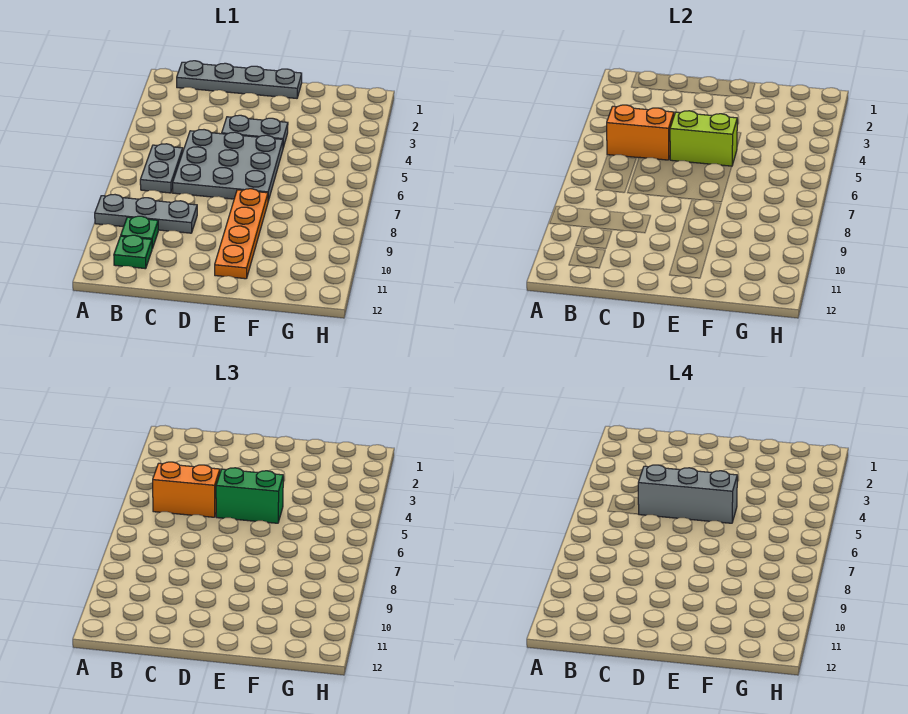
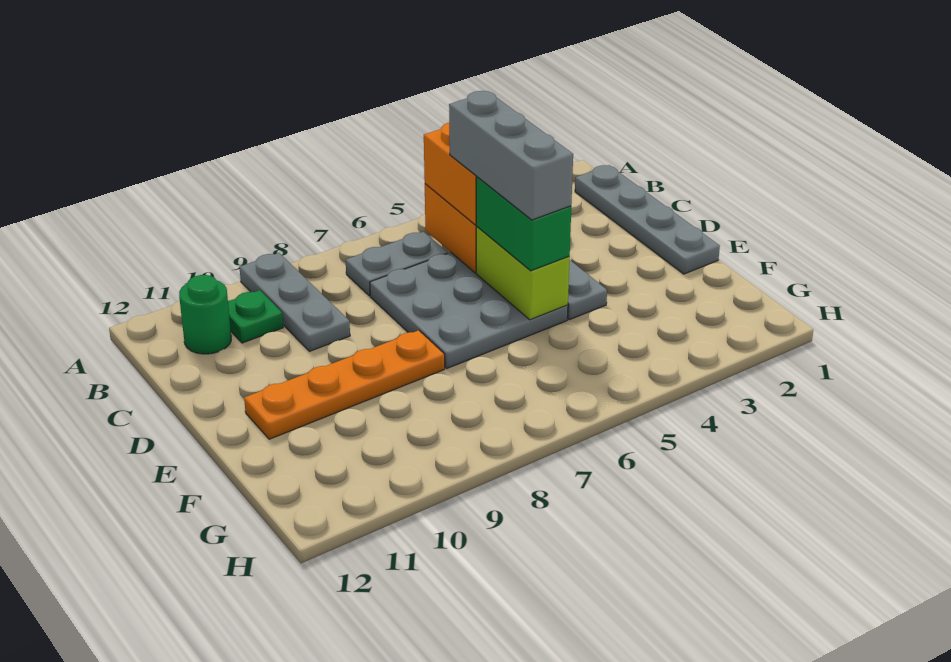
green plate B11 level 1 -> green round brick B11 level 1

